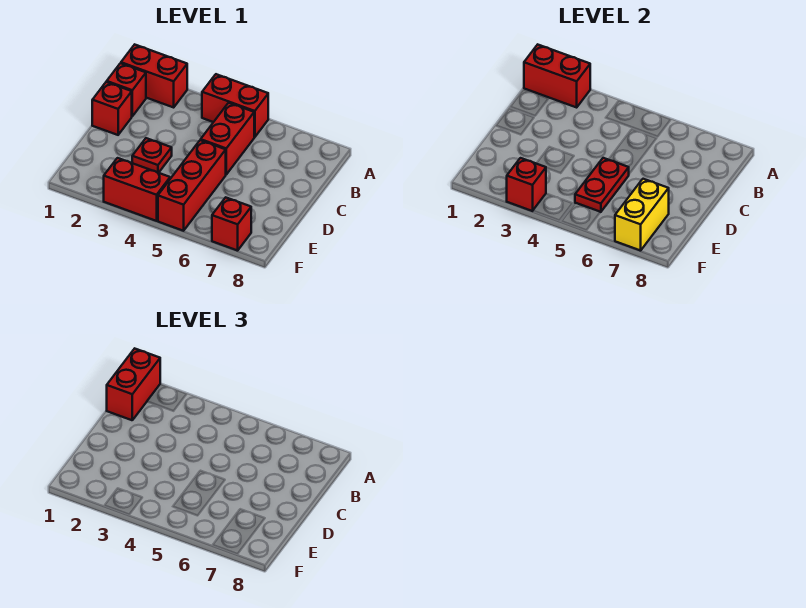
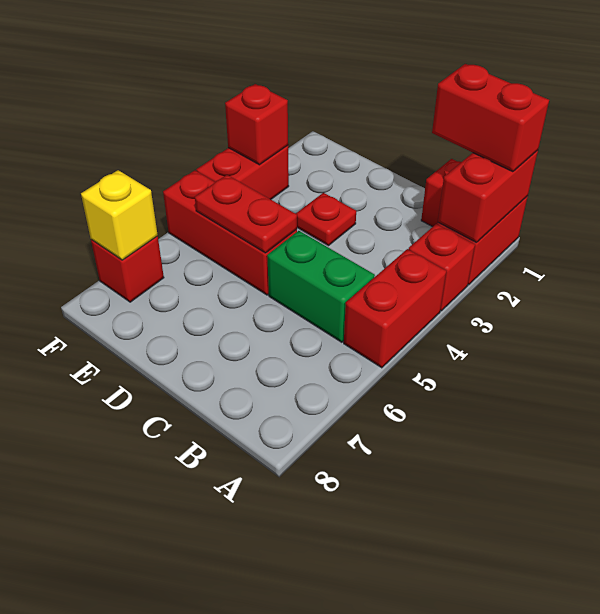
red brick B5:C5 level 1 -> green brick B5:C5 level 1
red brick C1 level 1 -> red brick A3 level 1
yellow brick E7:F7 level 2 -> yellow brick F7 level 2

